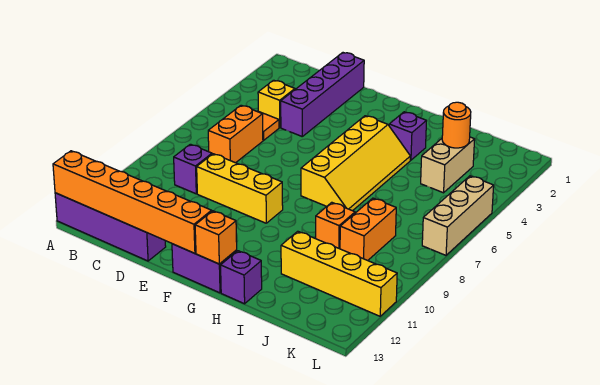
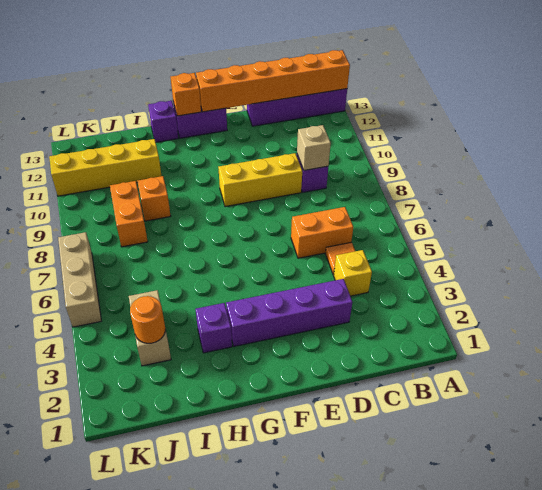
orange brick C6:C7 level 1 -> orange brick C6:D6 level 1
none -> tan brick C9 level 2
purple brick D1:D4 level 1 -> purple brick D3:G3 level 1
yellow slope G4:H7 level 1 top G -> none

